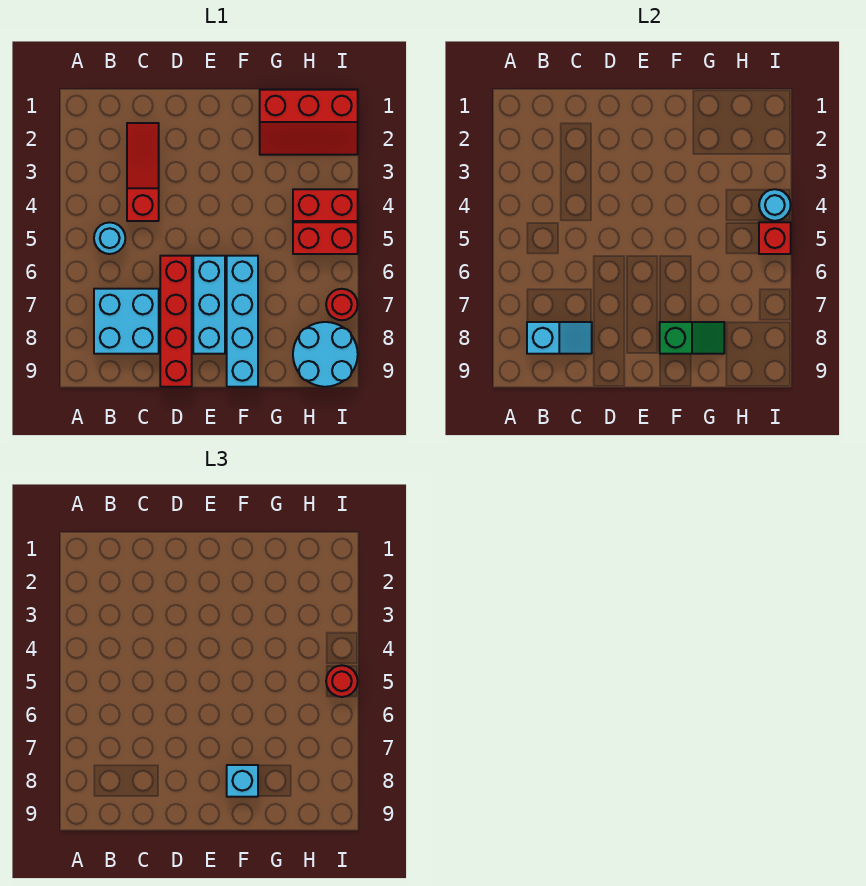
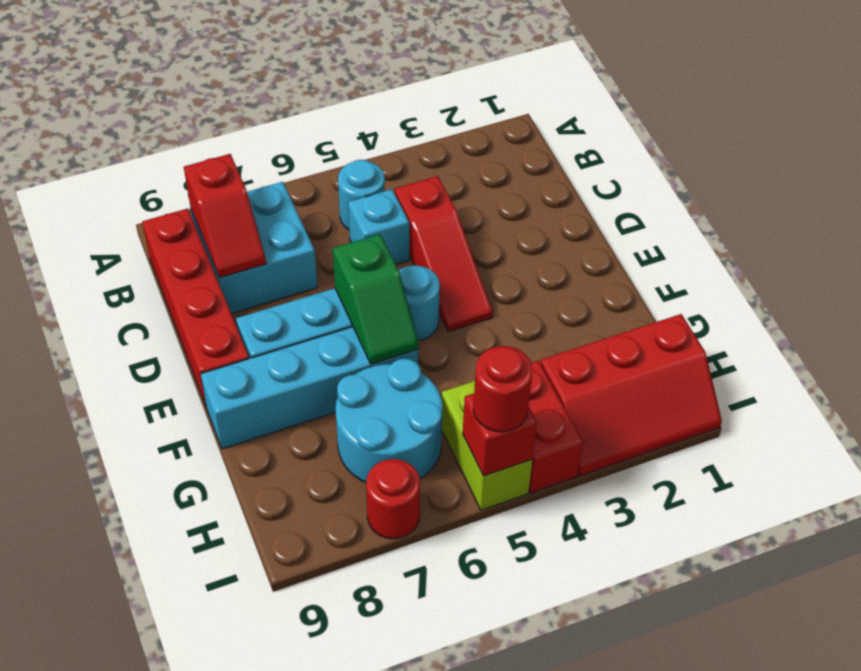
cyan slope B8:C8 level 2 top B -> red slope B8:C8 level 2 top B
red slope C2:C4 level 1 top 4 -> red slope C4:E4 level 1 top C
red brick D6:D9 level 1 -> red brick B9:E9 level 1
green slope F8:G8 level 2 top F -> green slope E6:F6 level 2 top E
cyan brick F8 level 3 -> cyan brick C5 level 1
red slope G1:I2 level 1 top 1 -> red slope H1:I3 level 1 top H
red brick H5:I5 level 1 -> lime brick H5:I5 level 1
cyan round brick H8:I9 level 1 -> cyan round brick G6:H7 level 1
cyan round brick I4 level 2 -> cyan round brick E5 level 1

